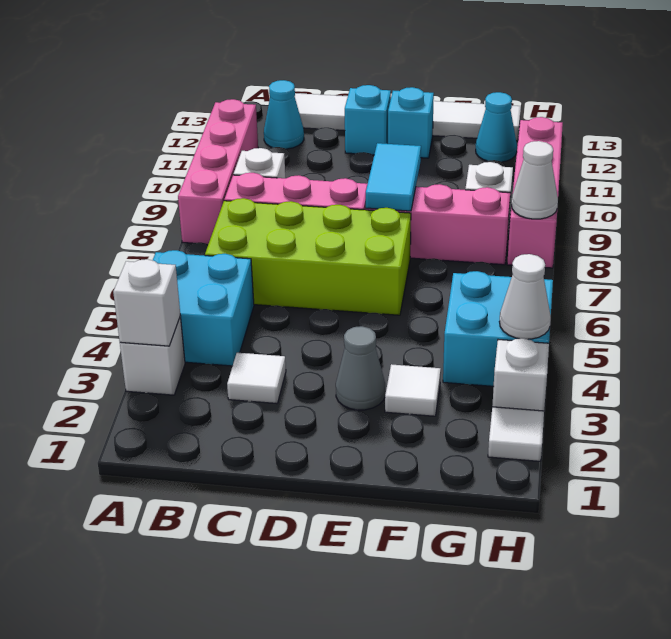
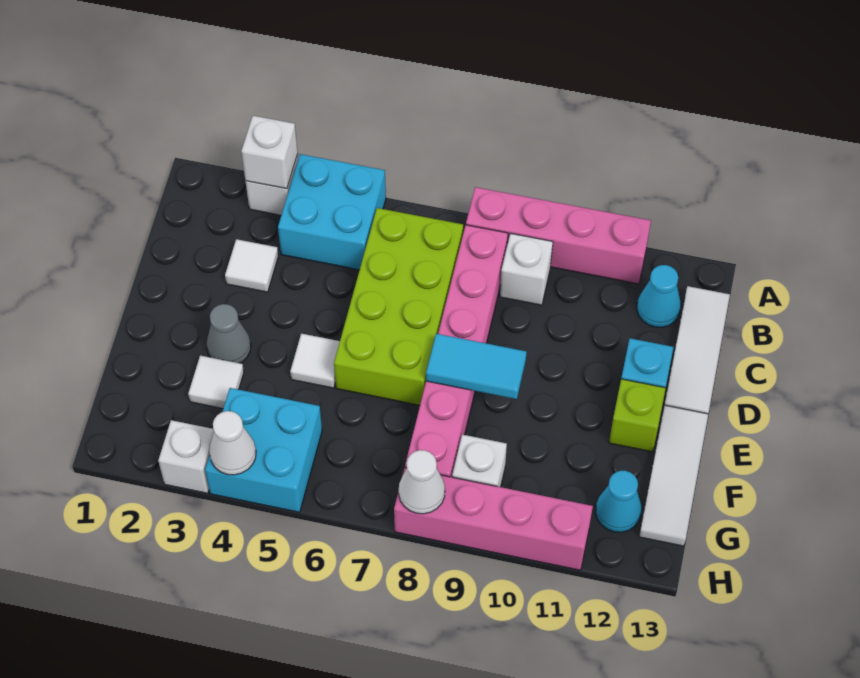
cyan brick E12 level 1 -> lime brick E12 level 1
white tile H2 level 1 -> white tile E5 level 1

